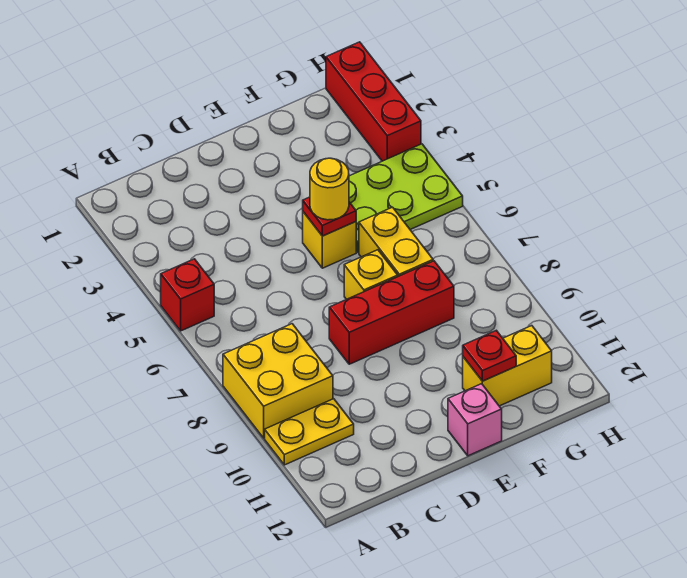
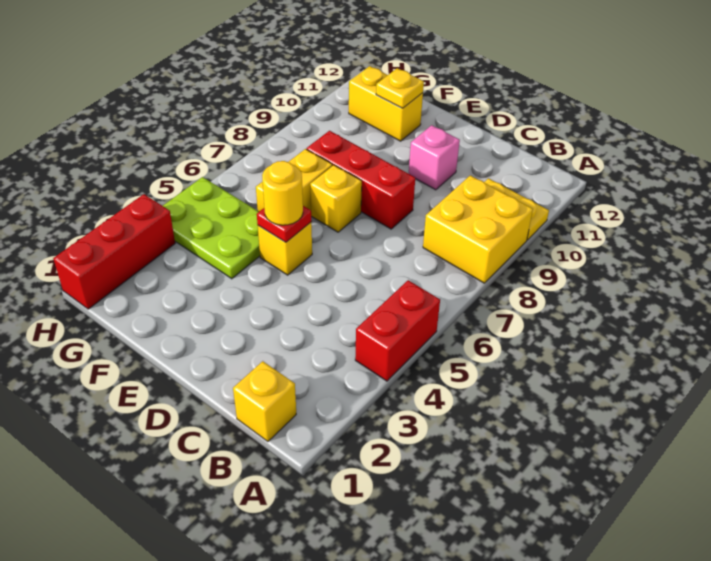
red brick A5 level 1 -> red brick A4:A5 level 1
none -> yellow brick B1 level 1
pink brick E12 level 1 -> pink brick D10 level 1
red plate F11 level 2 -> yellow plate F11 level 2

